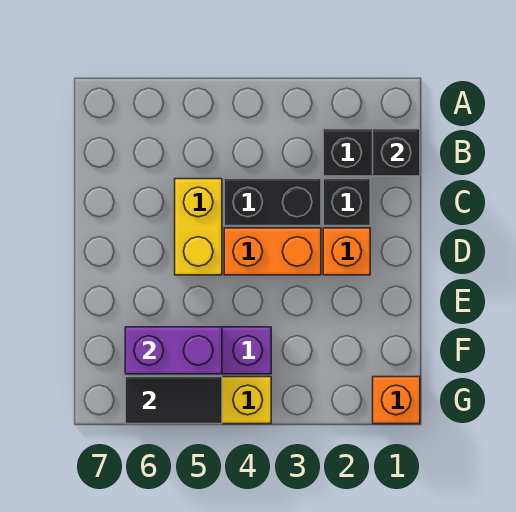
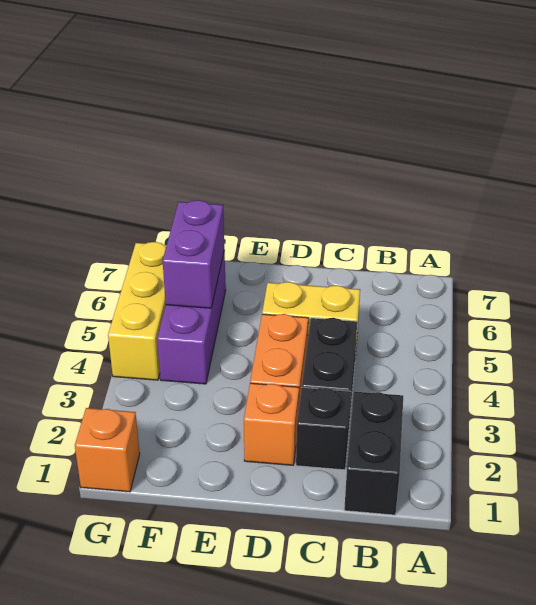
black brick B1 level 2 -> none
black tile G5:G6 level 2 -> none

